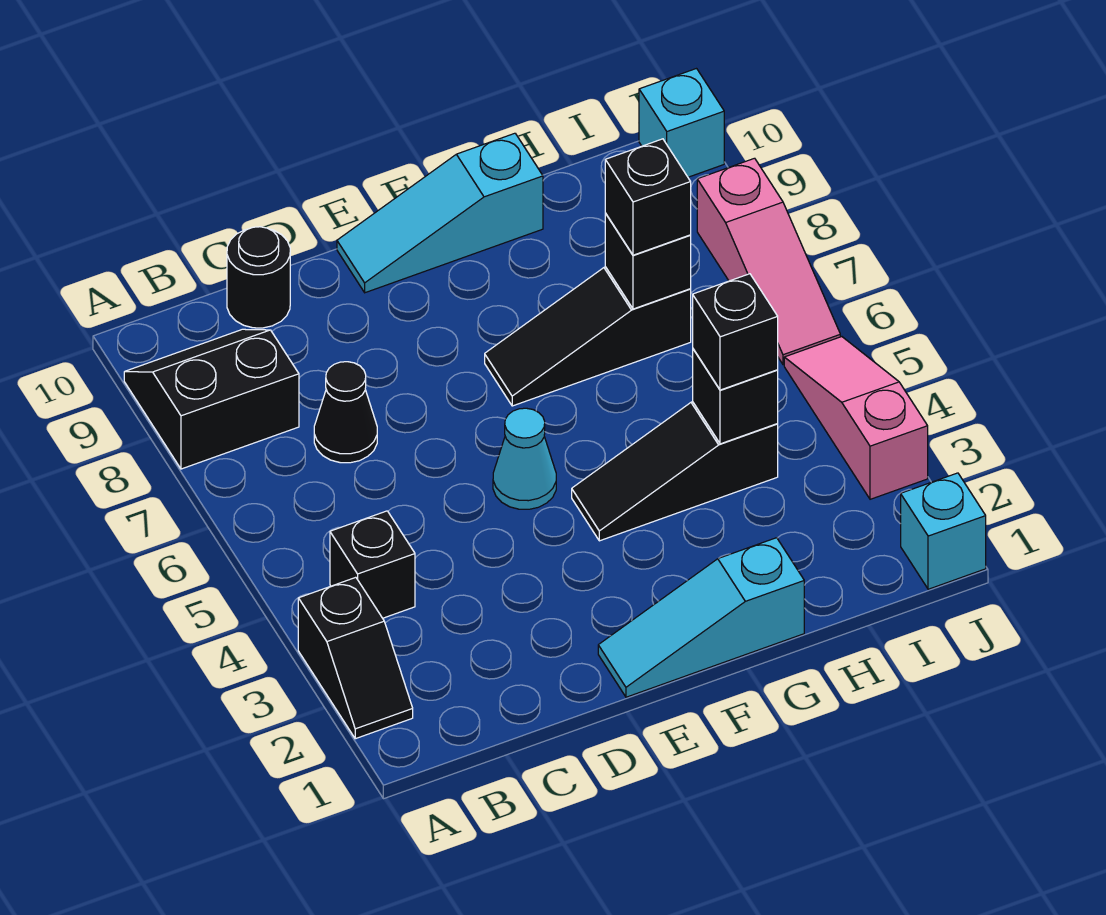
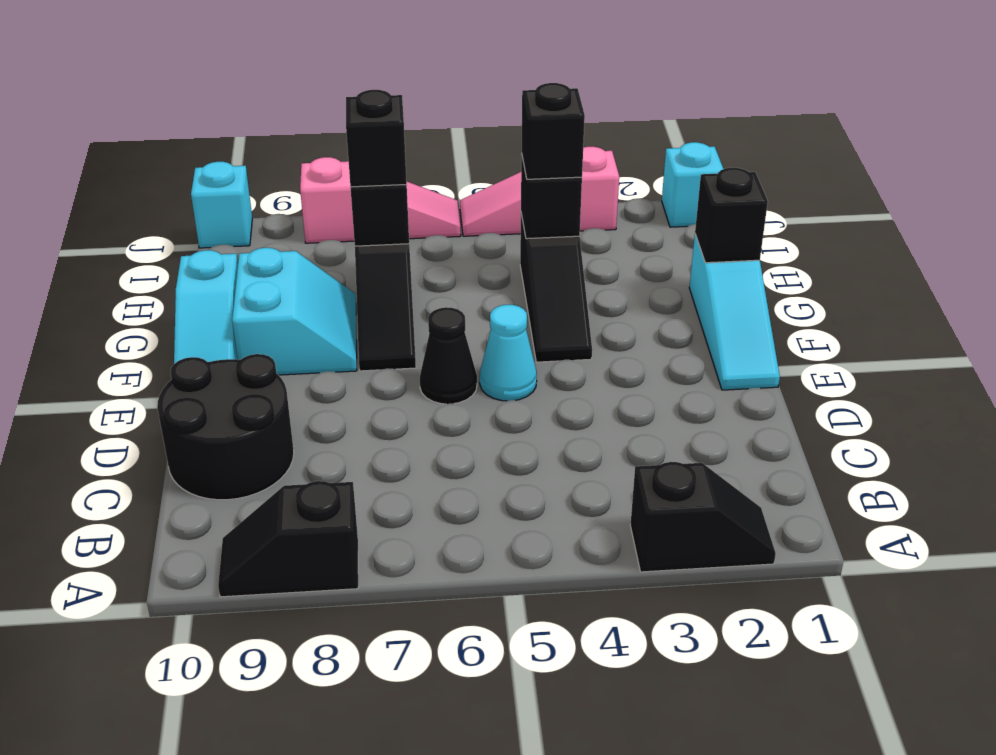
black slope A8:B9 level 1 top 8 -> black slope A8:A9 level 1 top 8
black brick B4 level 1 -> black brick G1 level 2
black cone C7 level 1 -> black cone E6 level 1
black round brick C10 level 1 -> black round brick C9:D10 level 1
none -> cyan slope F8:G9 level 1 top 9

